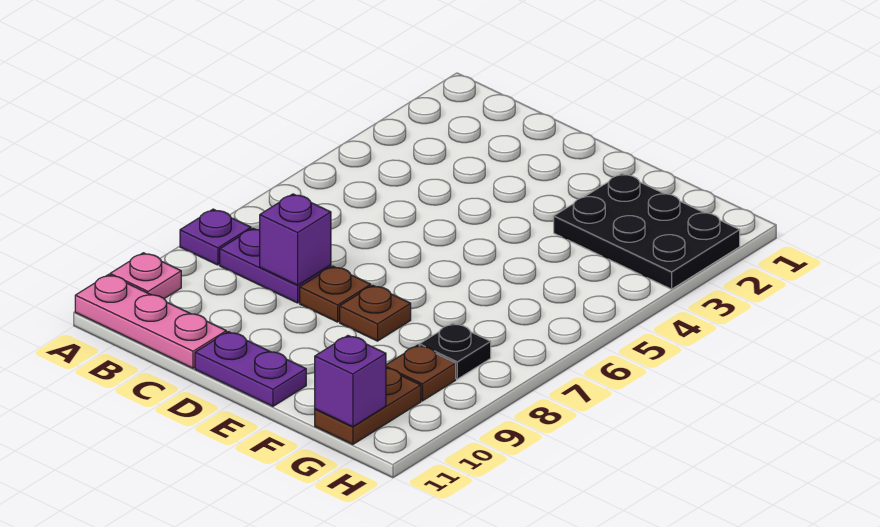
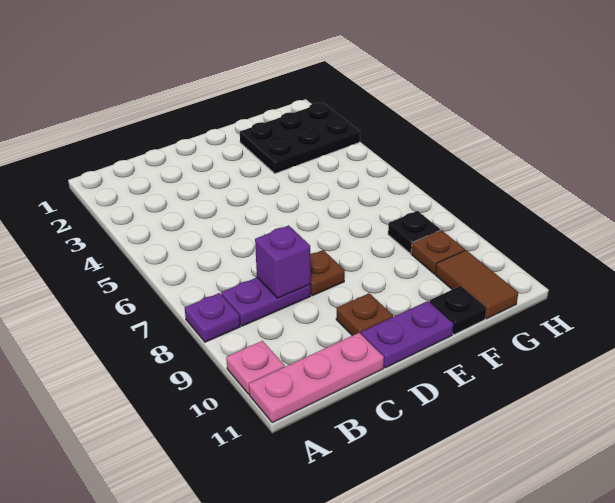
brown plate E8 level 1 -> brown plate D10 level 1
none -> black plate F11 level 1
brown plate G10:G11 level 1 -> brown tile G10:G11 level 1
purple brick G11 level 2 -> none

